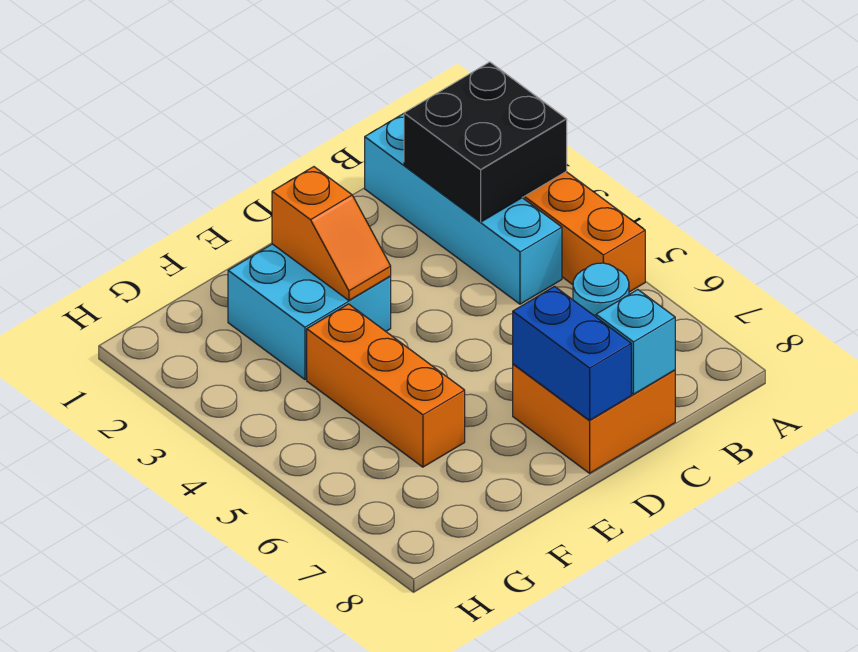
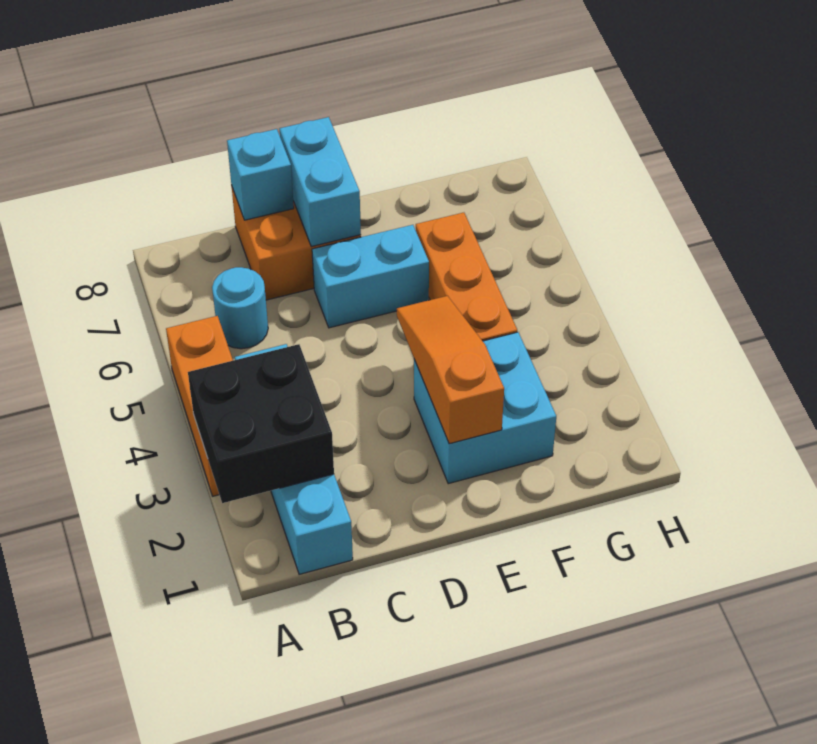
none -> cyan brick D6:E6 level 1
blue brick D7:D8 level 2 -> cyan brick D7:D8 level 2
orange slope E2:E3 level 2 top 2 -> orange slope E2:E4 level 2 top 2

